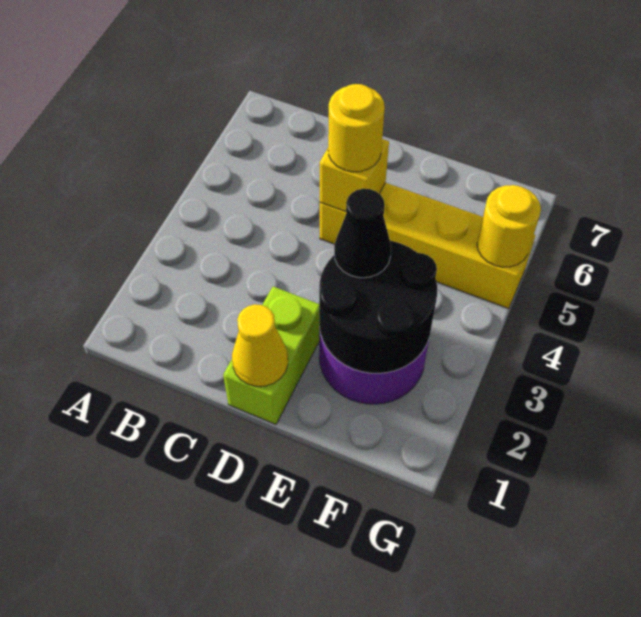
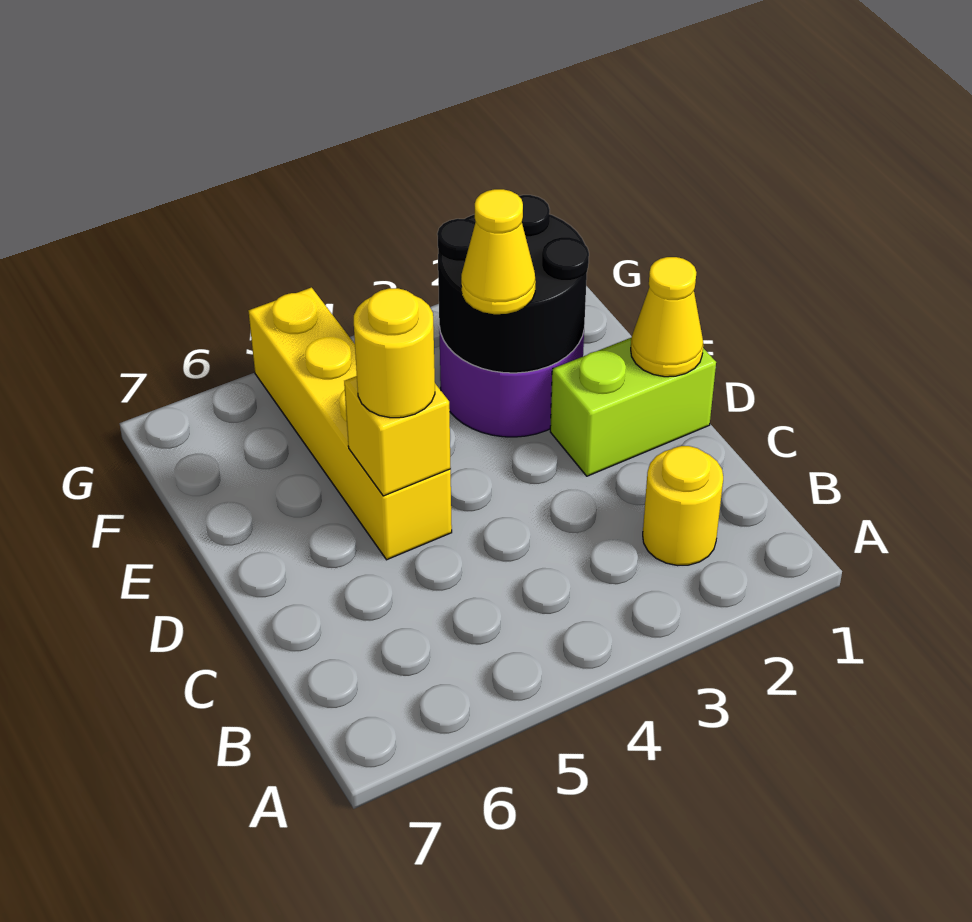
black cone E3 level 3 -> yellow cone E3 level 3
yellow round brick G5 level 2 -> yellow round brick B2 level 1

